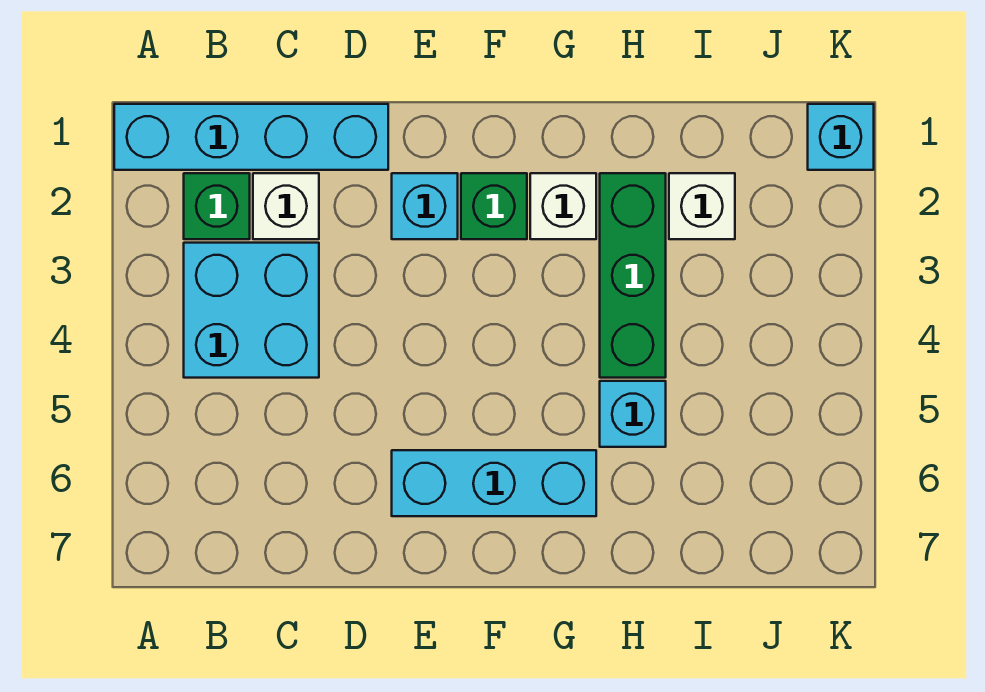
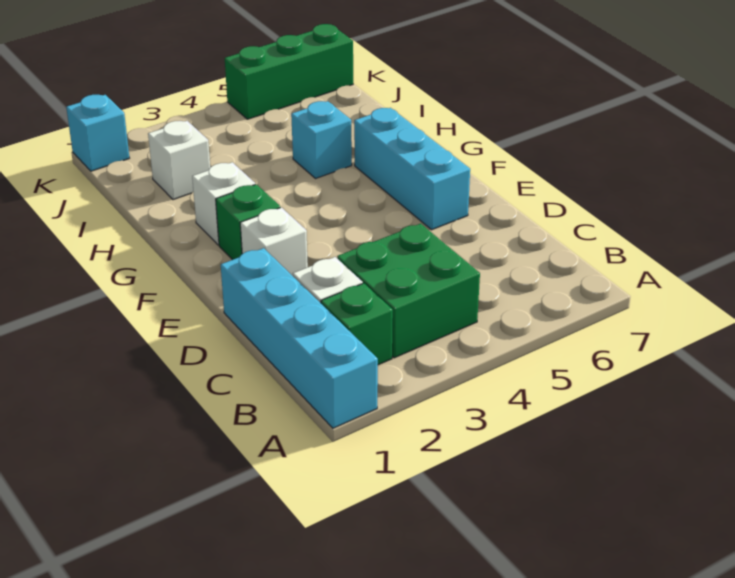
cyan brick B3:C4 level 1 -> green brick B3:C4 level 1
cyan brick E2 level 1 -> white brick E2 level 1
green brick H2:H4 level 1 -> green brick K5:K7 level 1

